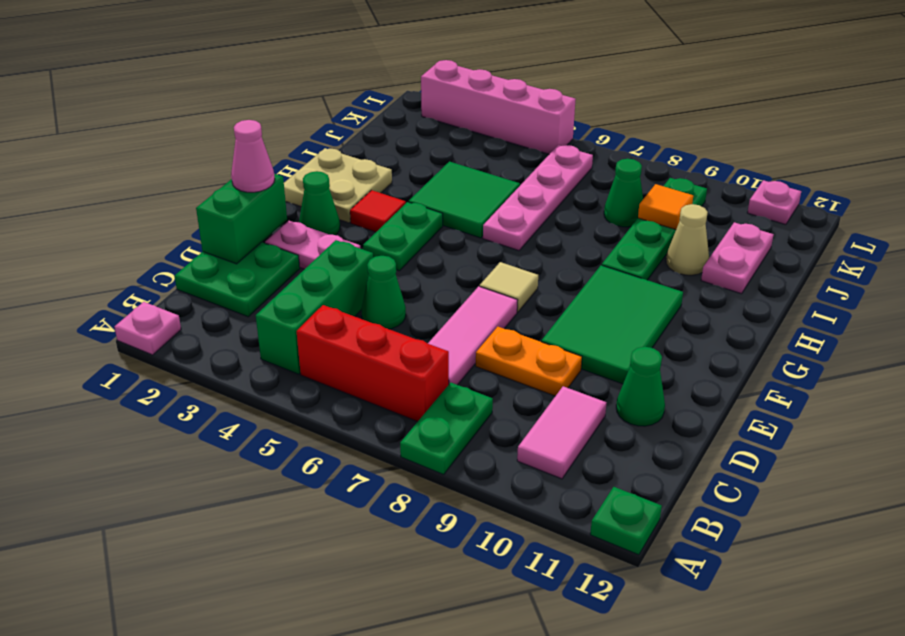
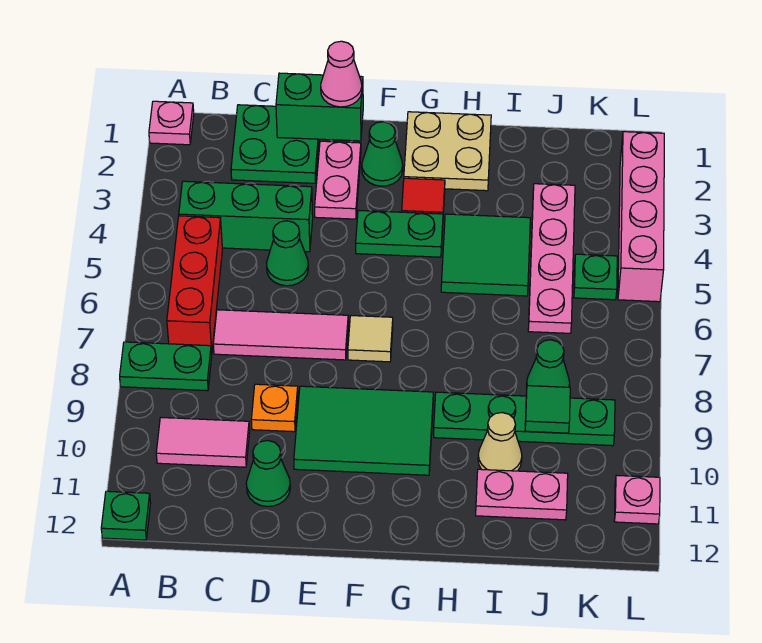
orange plate D8:D9 level 1 -> orange plate D9 level 1
pink plate H6:K6 level 1 -> pink plate J3:J6 level 1
orange tile J9 level 2 -> green tile J9 level 2
none -> green plate K5 level 1

